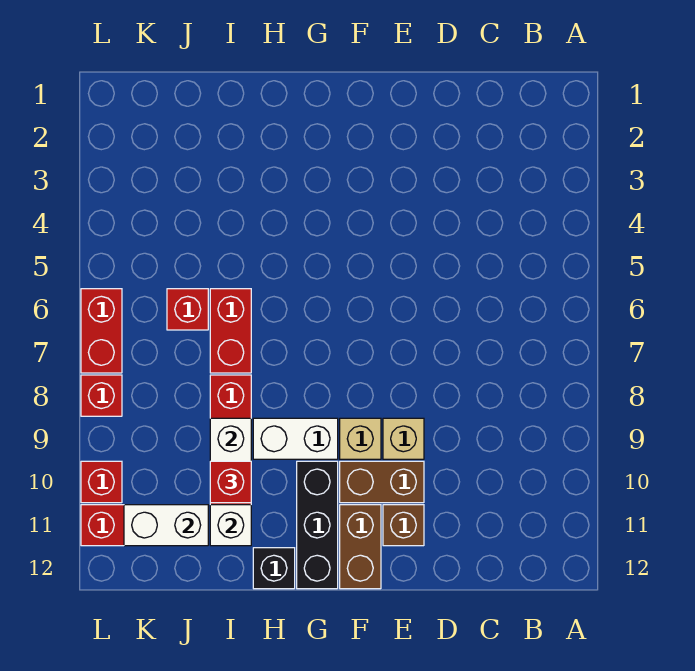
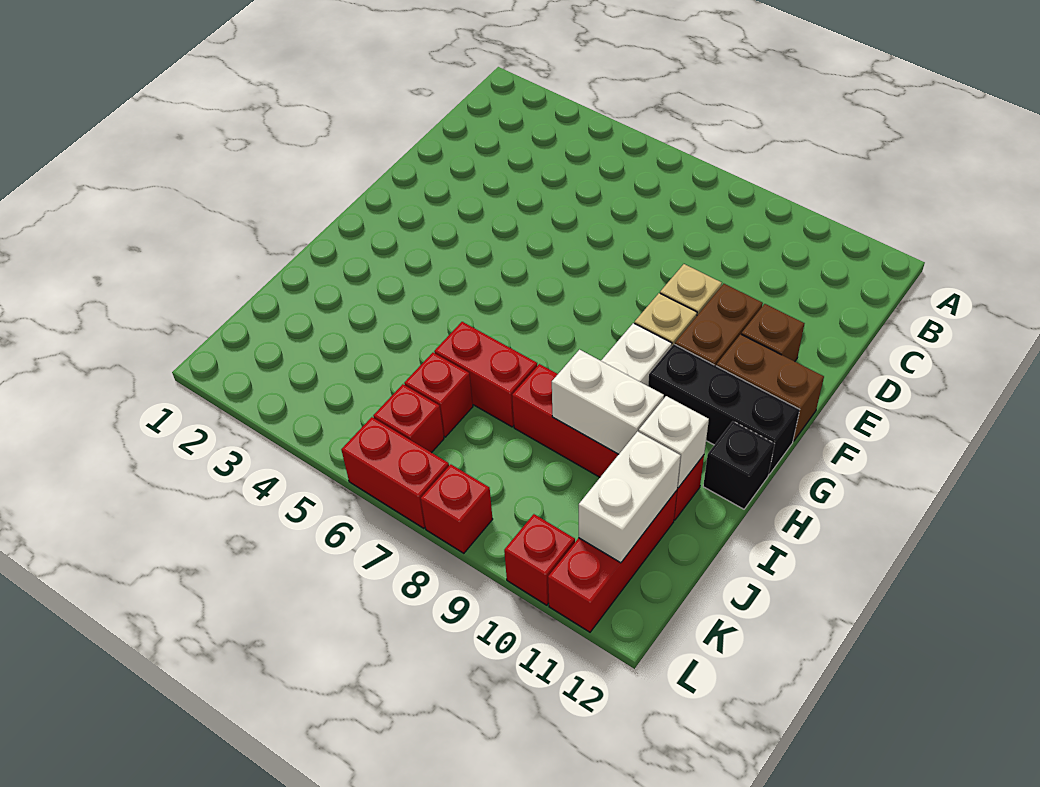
red brick I10 level 3 -> red brick K6 level 1

